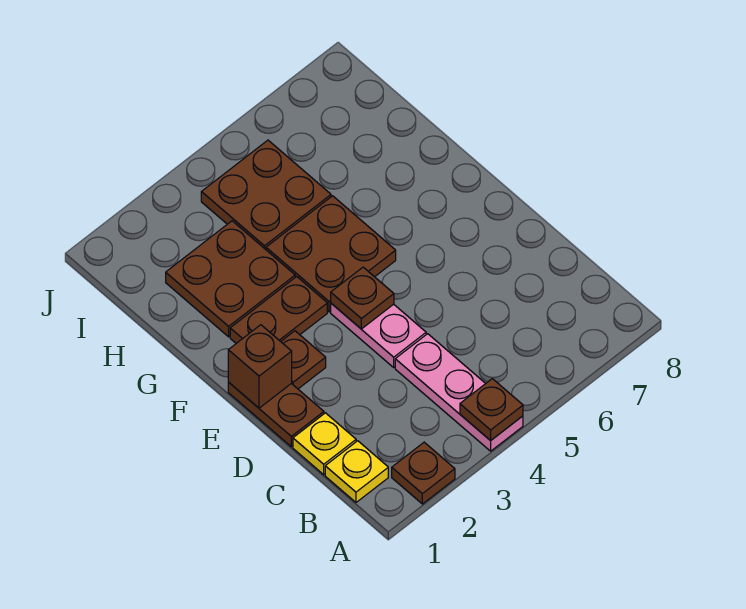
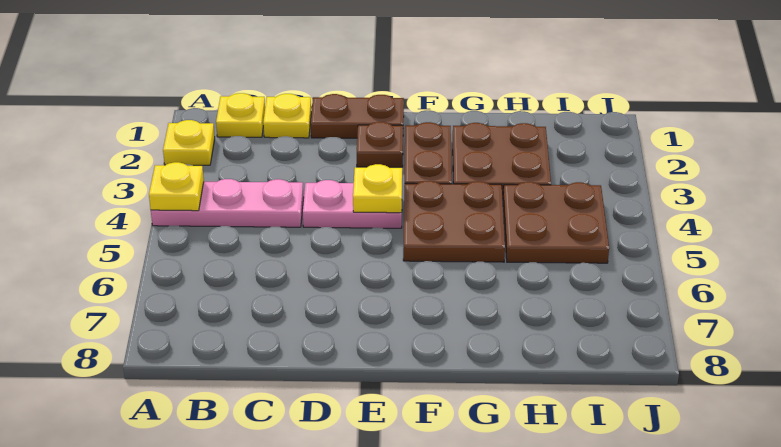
brown plate A2 level 1 -> yellow plate A2 level 1
brown plate A4 level 2 -> yellow plate A4 level 2
brown brick E1 level 2 -> none
brown plate E4 level 2 -> yellow plate E4 level 2

